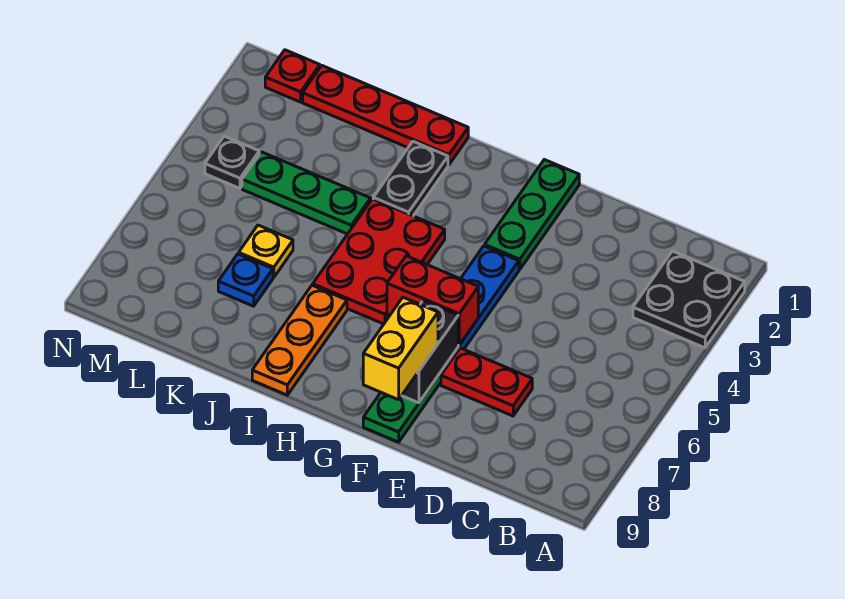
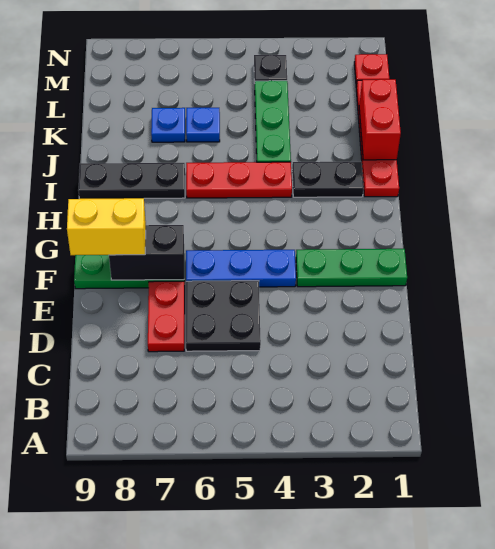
black plate A2:B3 level 1 -> black plate D5:E6 level 1
red brick F6:G6 level 2 -> red brick J1:K1 level 2
red plate H4:I6 level 1 -> red plate I4:I6 level 1
orange plate I7:I9 level 1 -> black plate I7:I9 level 1
yellow plate K6 level 1 -> blue plate K6 level 1

